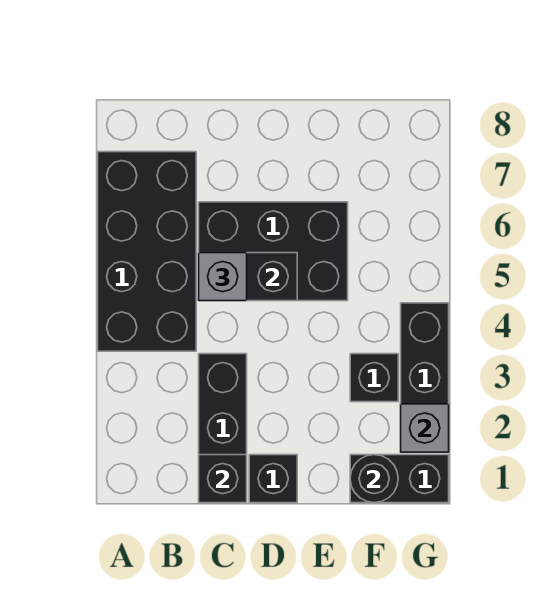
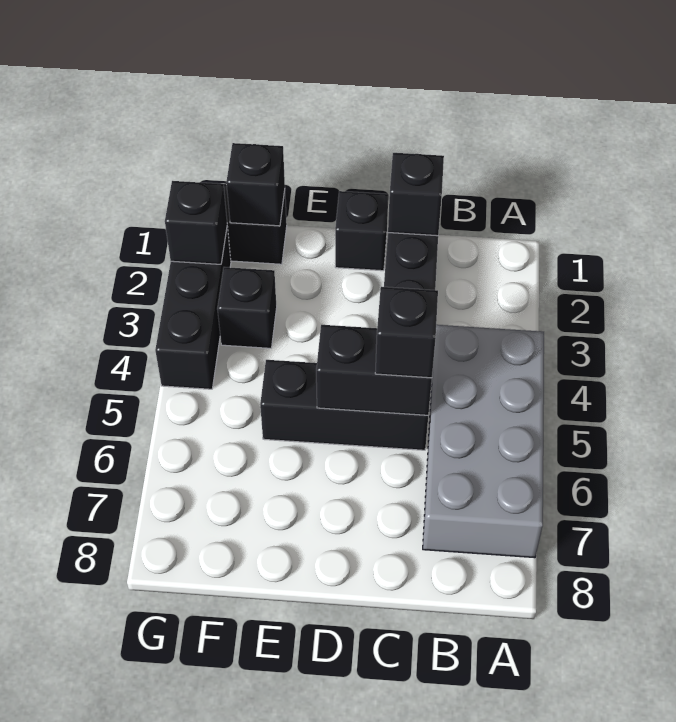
black brick A4:B7 level 1 -> grey brick A4:B7 level 1
black brick C5:E6 level 1 -> black brick C5:E5 level 1
grey brick C5 level 3 -> black brick C5 level 3
black round brick F1 level 2 -> black brick F1 level 2
grey brick G2 level 2 -> black brick G2 level 2

